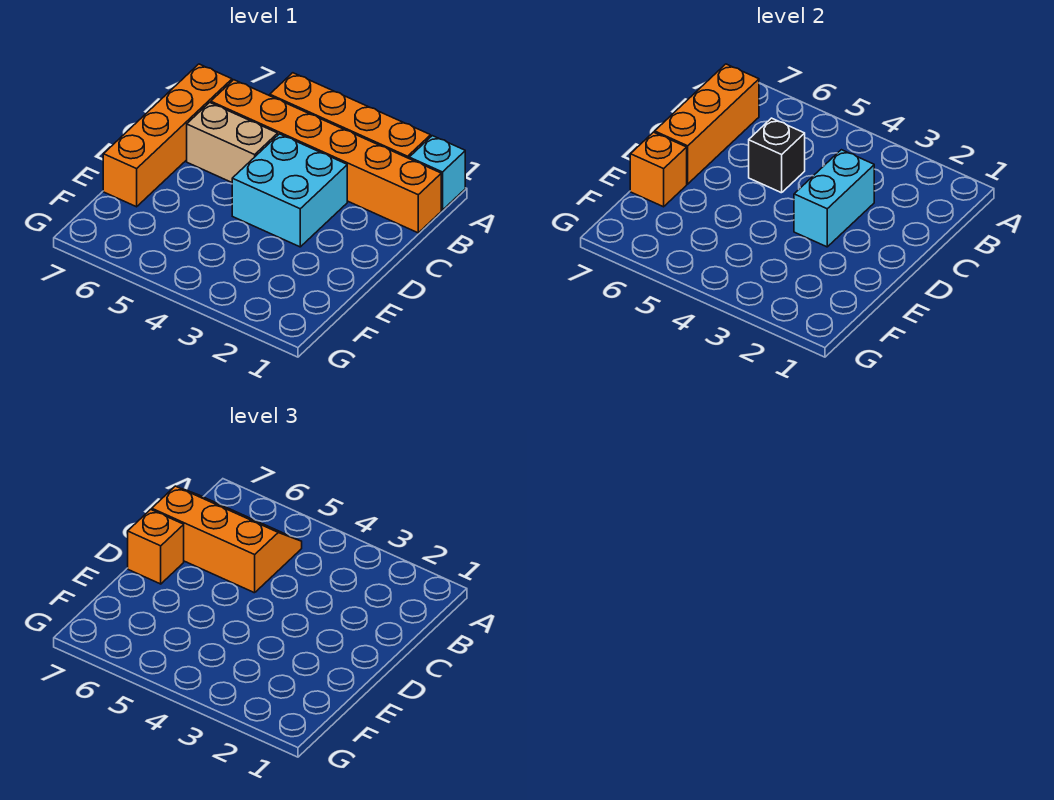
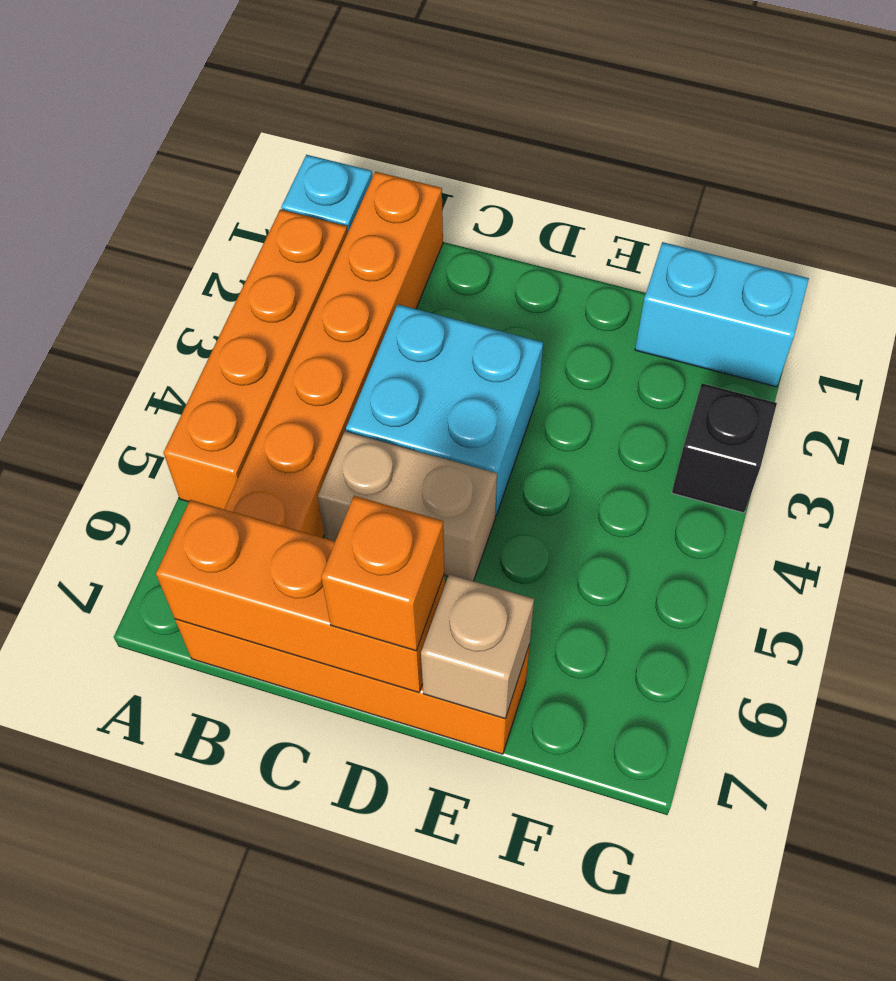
orange slope B5:C7 level 3 top C -> none
cyan brick C3:D3 level 2 -> cyan brick F1:G1 level 1
tan brick C5:C6 level 1 -> tan brick C5:D5 level 1
black brick C5 level 2 -> black brick G3 level 1
orange brick E7 level 2 -> tan brick E7 level 2

